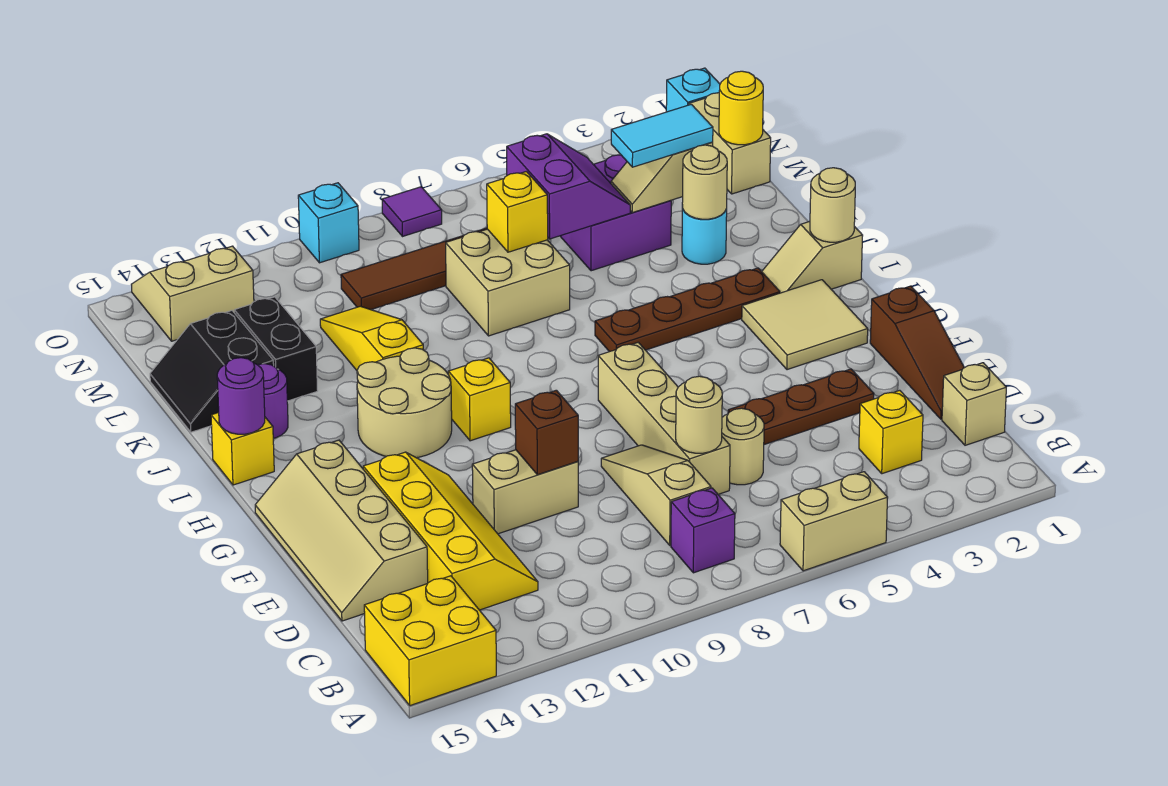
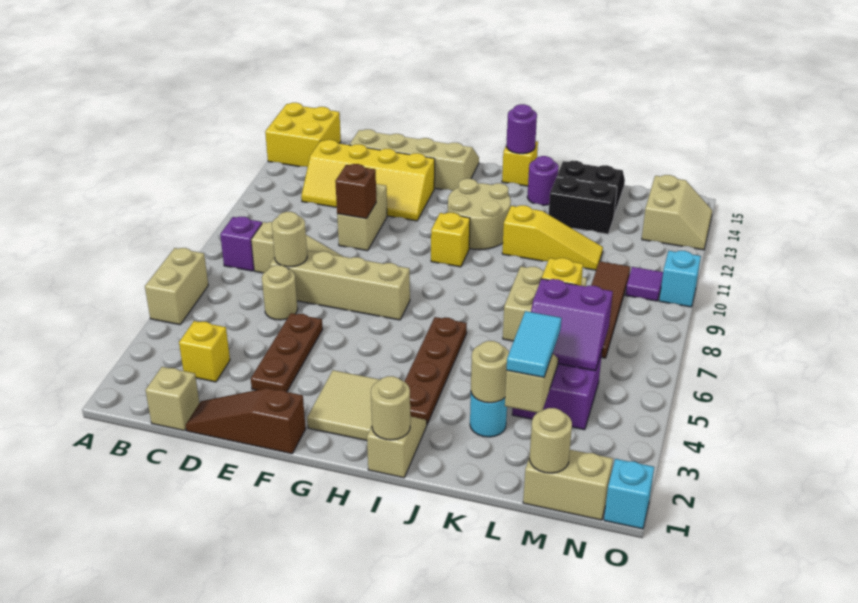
yellow round brick M1 level 2 -> tan round brick M1 level 2
purple tile O8 level 1 -> purple tile N10 level 1

